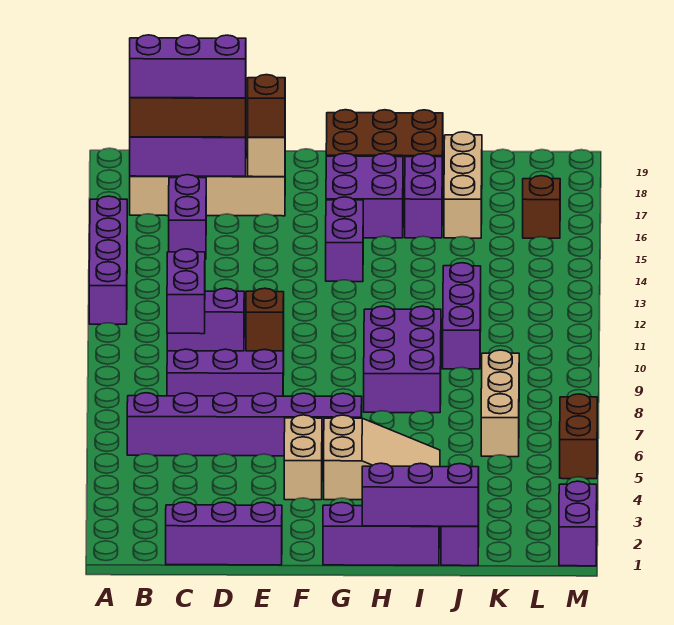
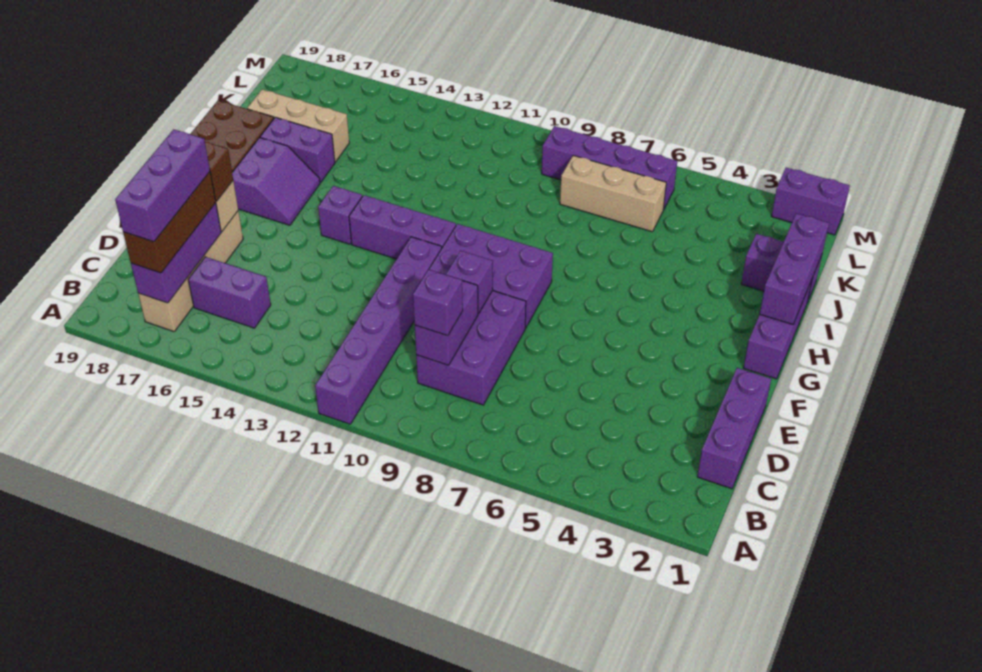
purple brick A12:A15 level 1 -> purple brick L6:L9 level 1
purple brick B6:G6 level 1 -> purple brick A11:F11 level 1
purple brick C8:C9 level 3 -> purple brick C9 level 3
brown brick E9 level 2 -> purple brick E9 level 2
tan brick F4:F5 level 1 -> none
tan slope G4:I5 level 1 top G -> none
purple brick G14:G15 level 1 -> purple brick G14 level 1
purple brick G16:H17 level 1 -> purple slope G16:H17 level 1 top 17
purple brick H8:I10 level 1 -> purple brick F8:G10 level 1
purple brick J10:J12 level 1 -> purple brick G11:G13 level 1
brown brick L16 level 1 -> none
brown brick M5:M6 level 1 -> none

